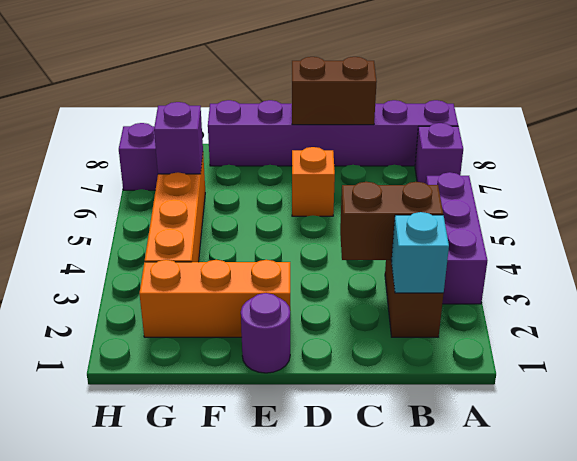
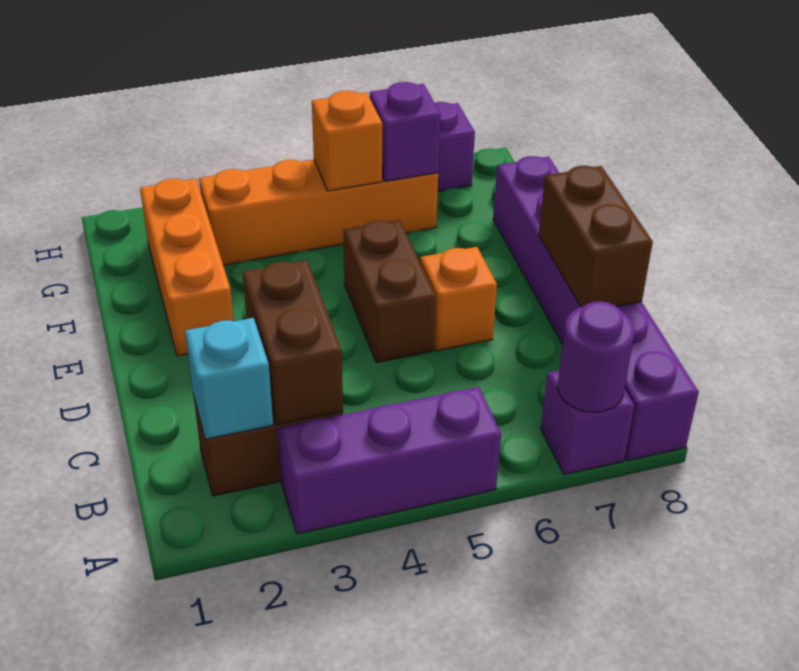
none -> brown brick D5:E5 level 1
purple round brick E1 level 1 -> purple round brick A7 level 2
none -> orange brick G5 level 2

